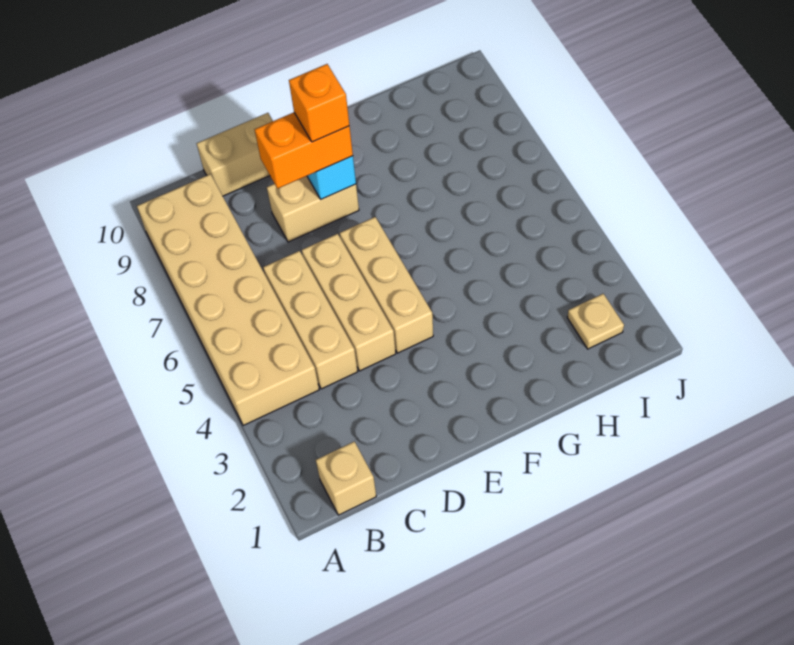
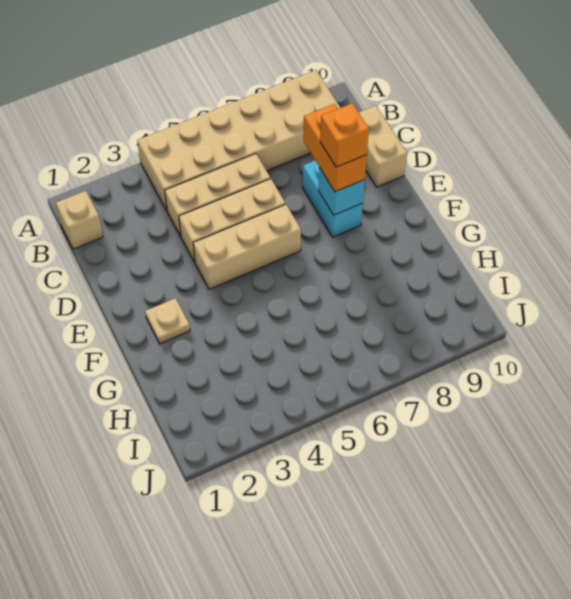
tan brick D8:E8 level 1 -> cyan brick D8:E8 level 1
tan plate I2 level 1 -> tan plate F2 level 1

